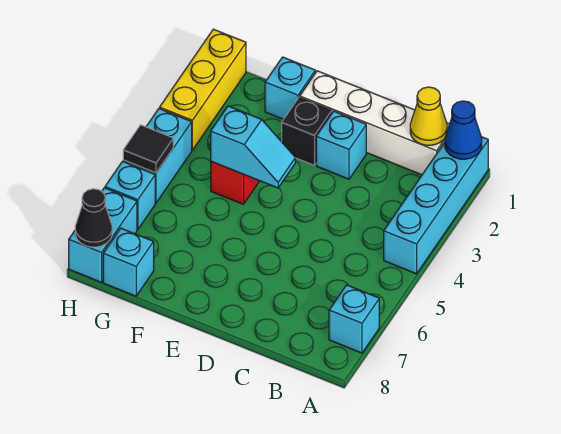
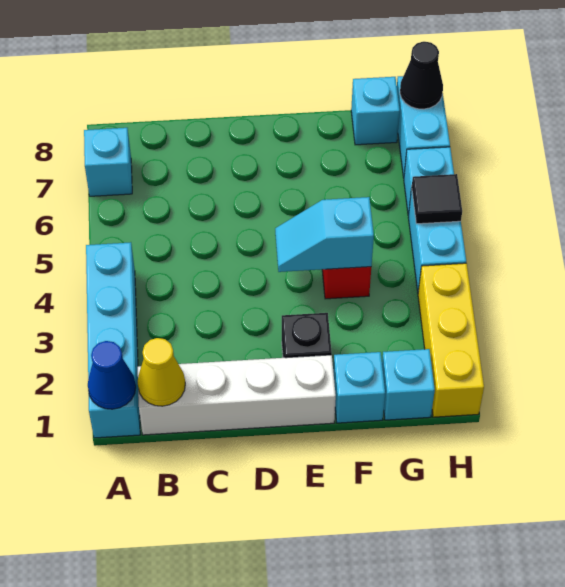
cyan brick D2 level 1 -> cyan brick G1 level 1

